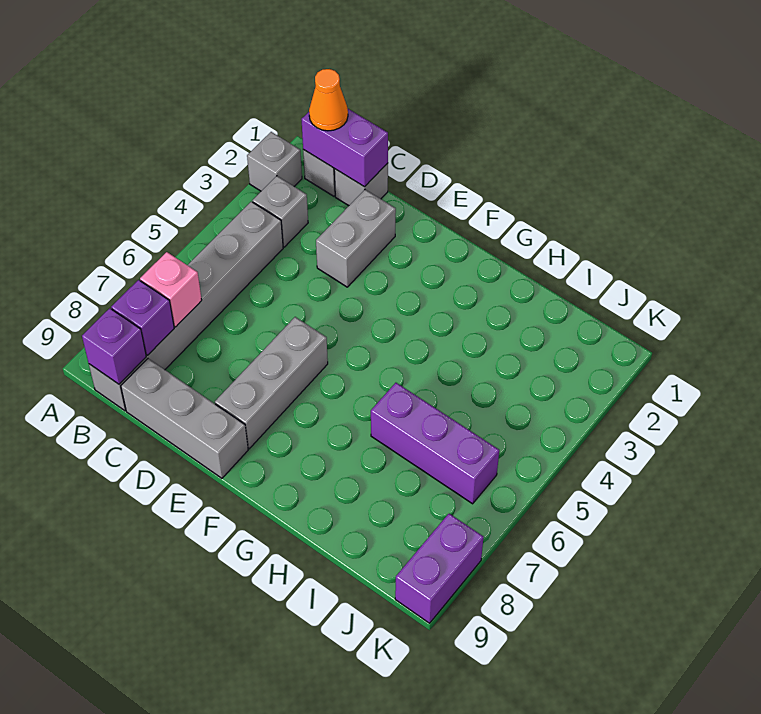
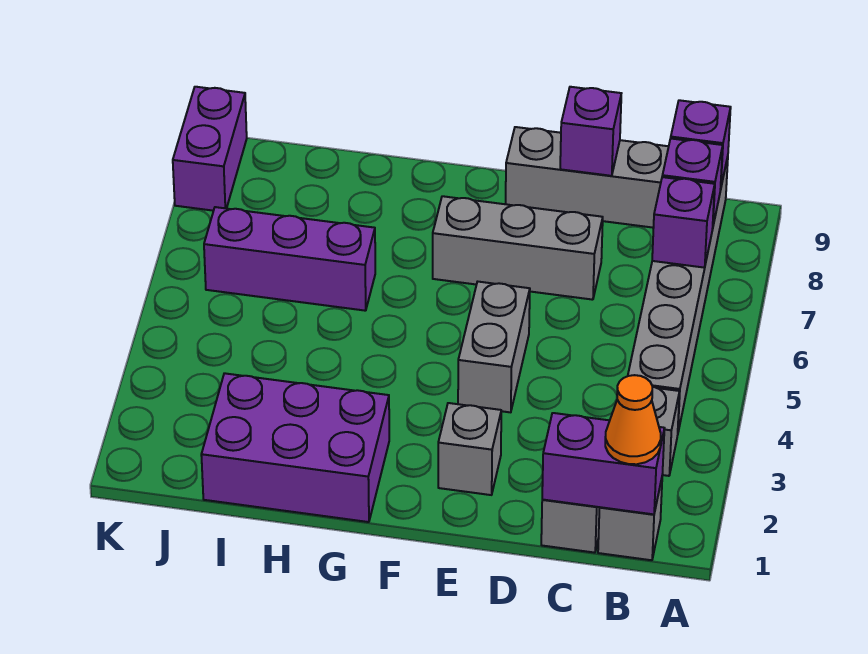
grey brick A2 level 1 -> grey brick E2 level 1
pink brick B7 level 2 -> purple brick B7 level 2
grey brick D2:D3 level 1 -> grey brick E4:E5 level 1
none -> purple brick D9 level 2
grey brick E6:E8 level 1 -> grey brick D7:F7 level 1
none -> purple brick G1:I2 level 1

